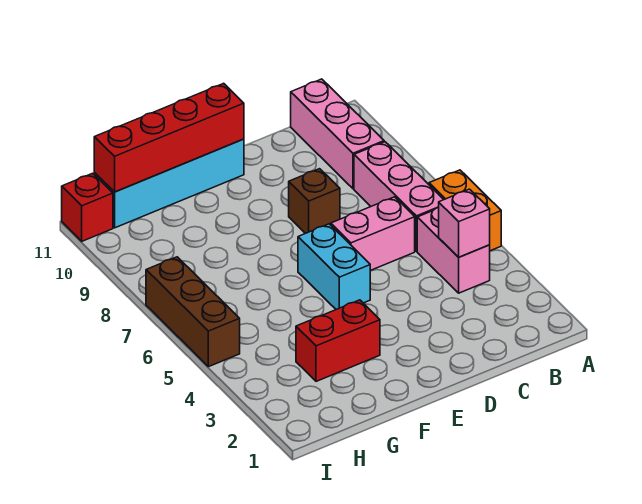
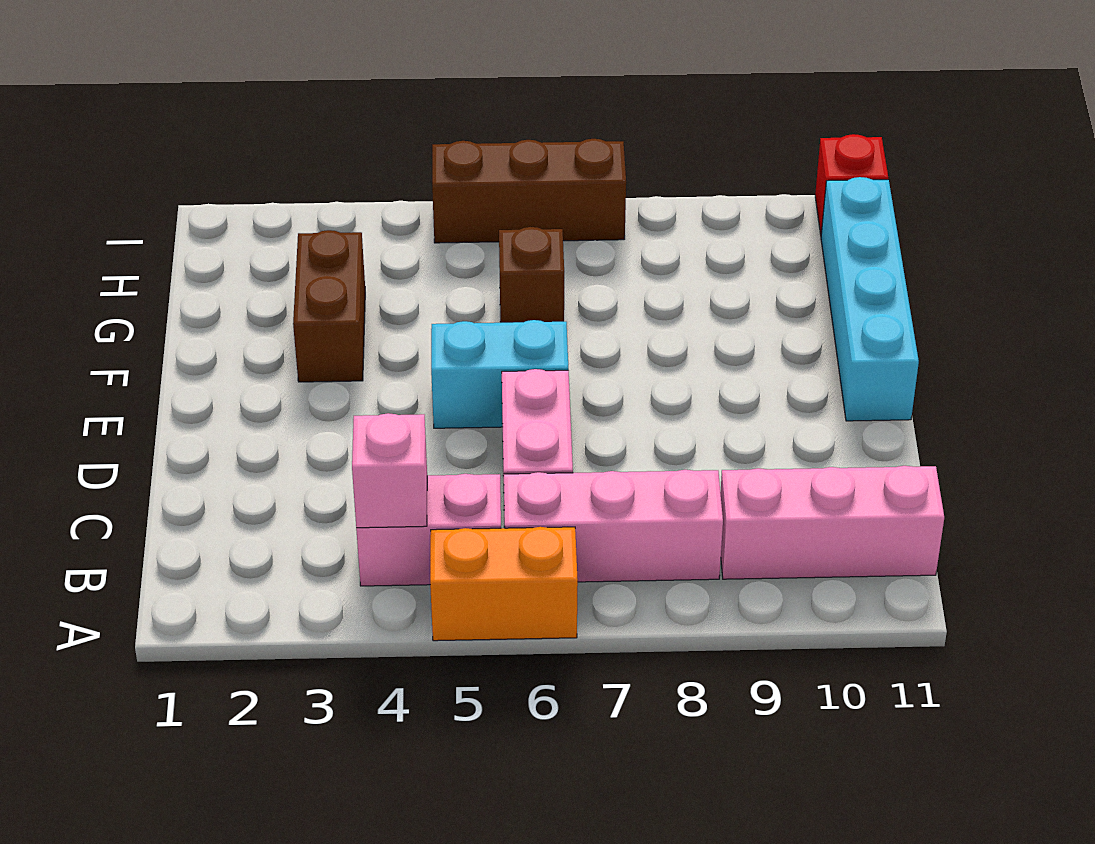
brown brick D8 level 1 -> brown brick G6 level 1
red brick E11:H11 level 2 -> none
red brick F3:G3 level 1 -> brown brick F3:G3 level 1

